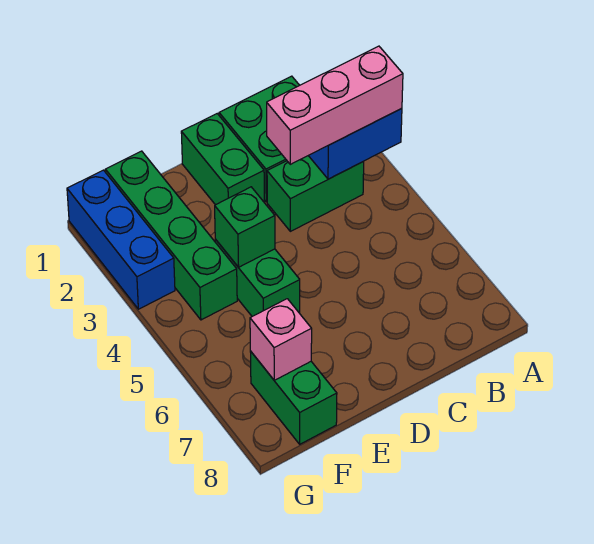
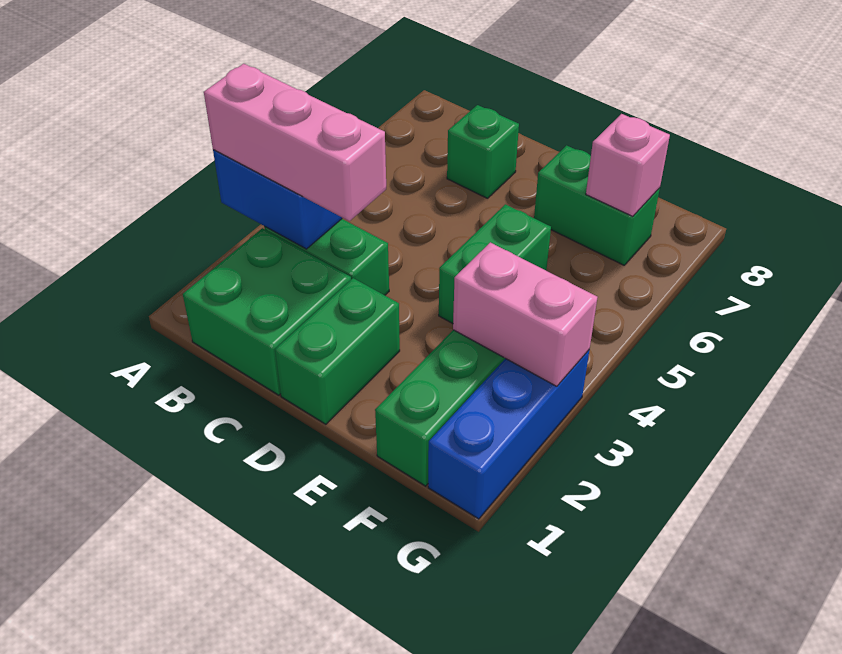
green brick E4 level 2 -> green brick C7 level 1
none -> pink brick F3:G3 level 2
green brick F7:F8 level 1 -> green brick E7:F7 level 1

